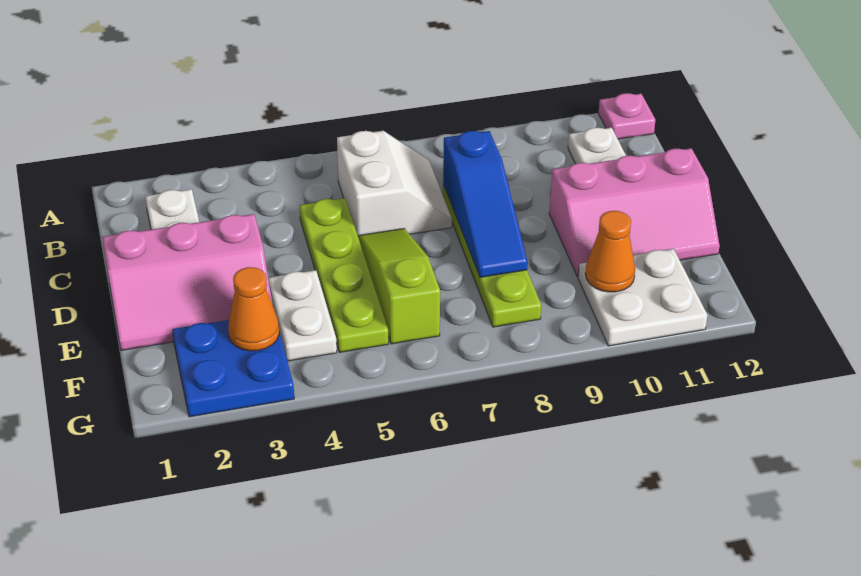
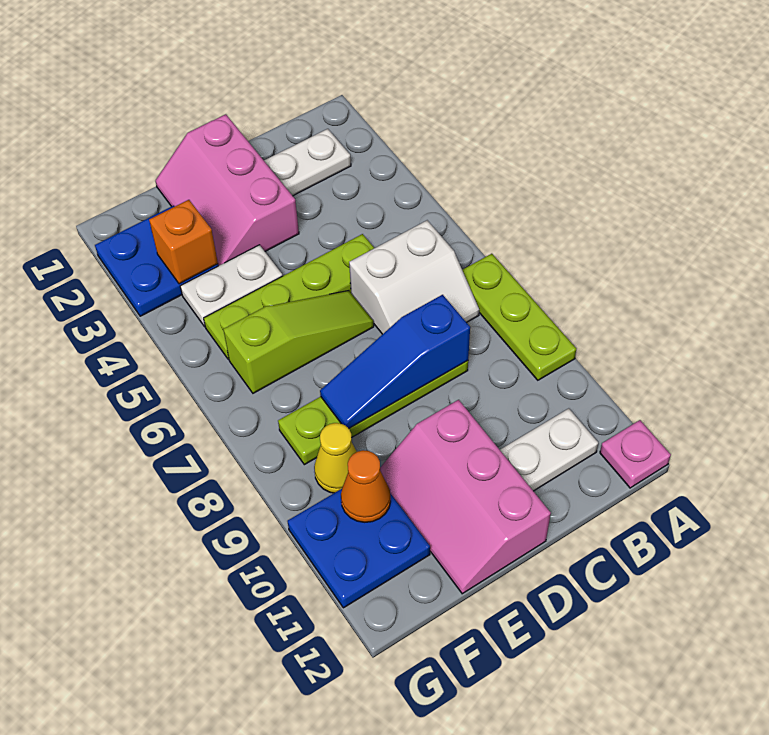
none -> lime plate A7:A9 level 1
orange cone F3 level 2 -> orange brick F3 level 2
none -> yellow cone F9 level 1
white plate F10:G11 level 1 -> blue plate F10:G11 level 1

